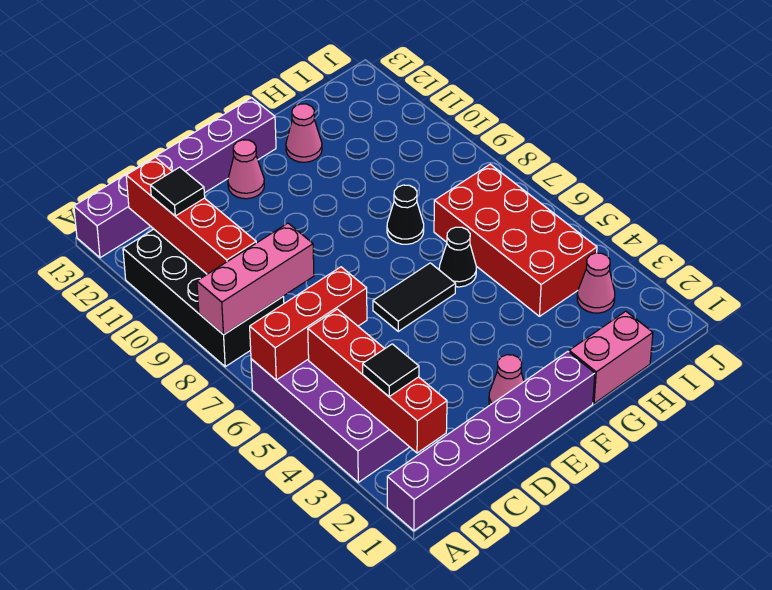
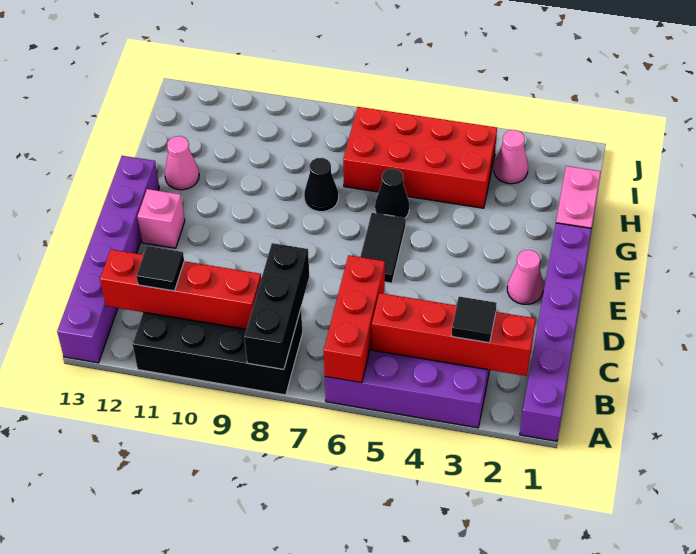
pink brick A8:C8 level 2 -> black brick A8:C8 level 2
pink cone E12 level 1 -> pink brick E12 level 1

